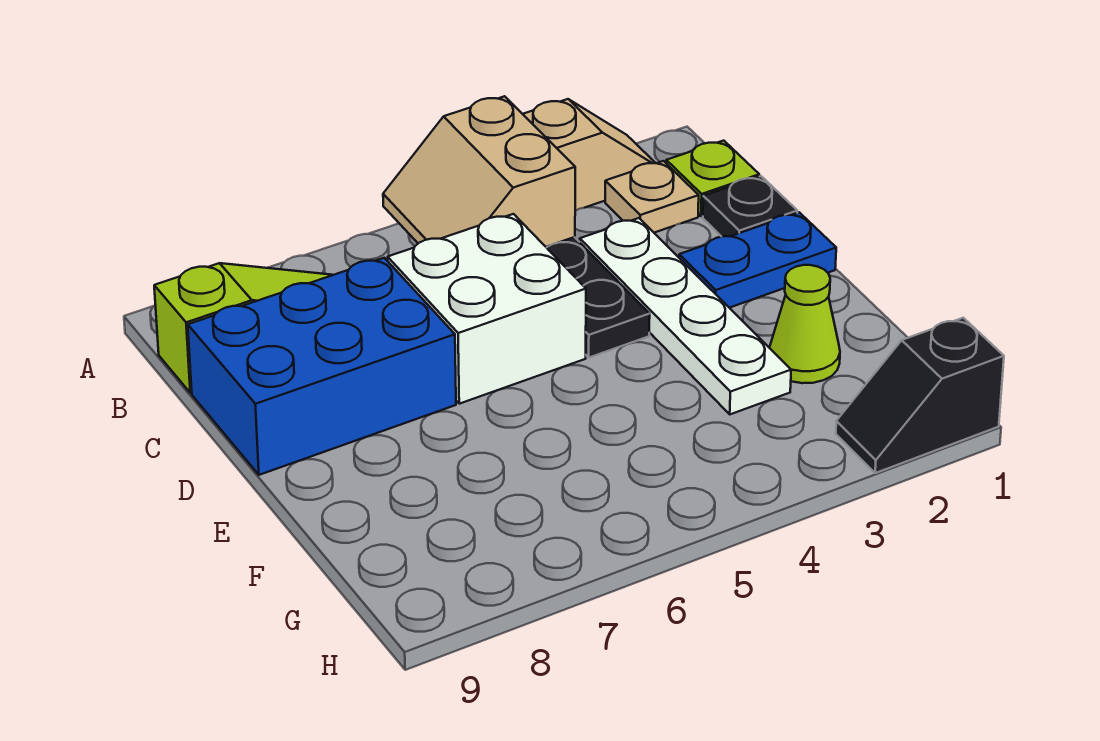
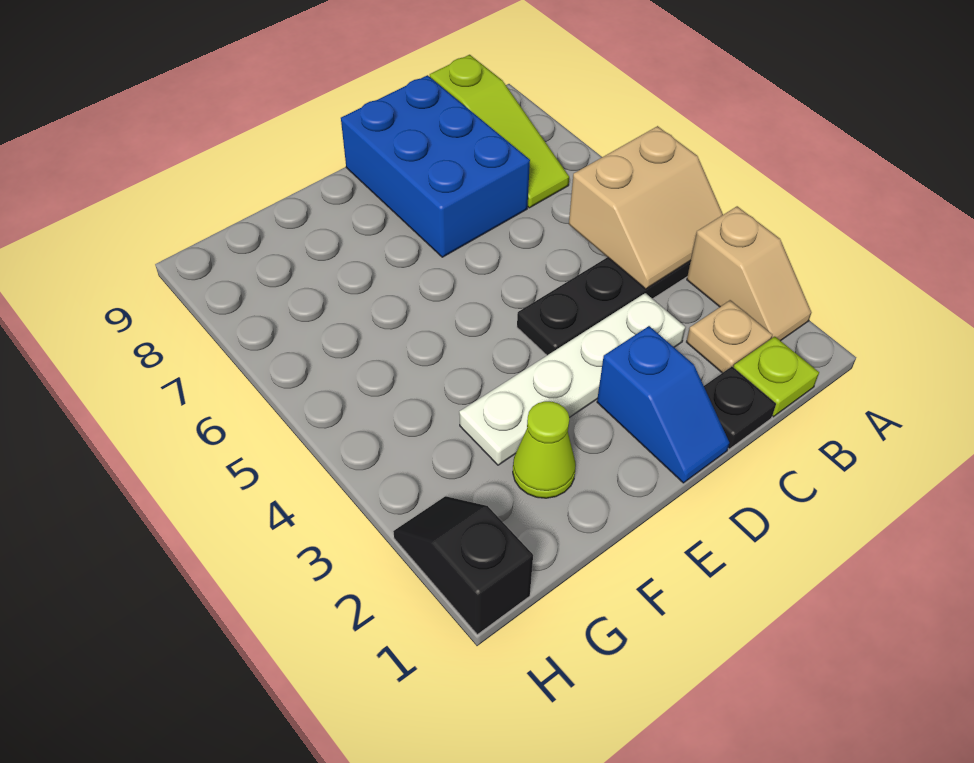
tan slope A4:B5 level 2 top 4 -> tan slope A4:B5 level 2 top 5
white brick C5:D6 level 1 -> none
blue plate D1:D2 level 1 -> blue slope D1:D2 level 1 top 2

